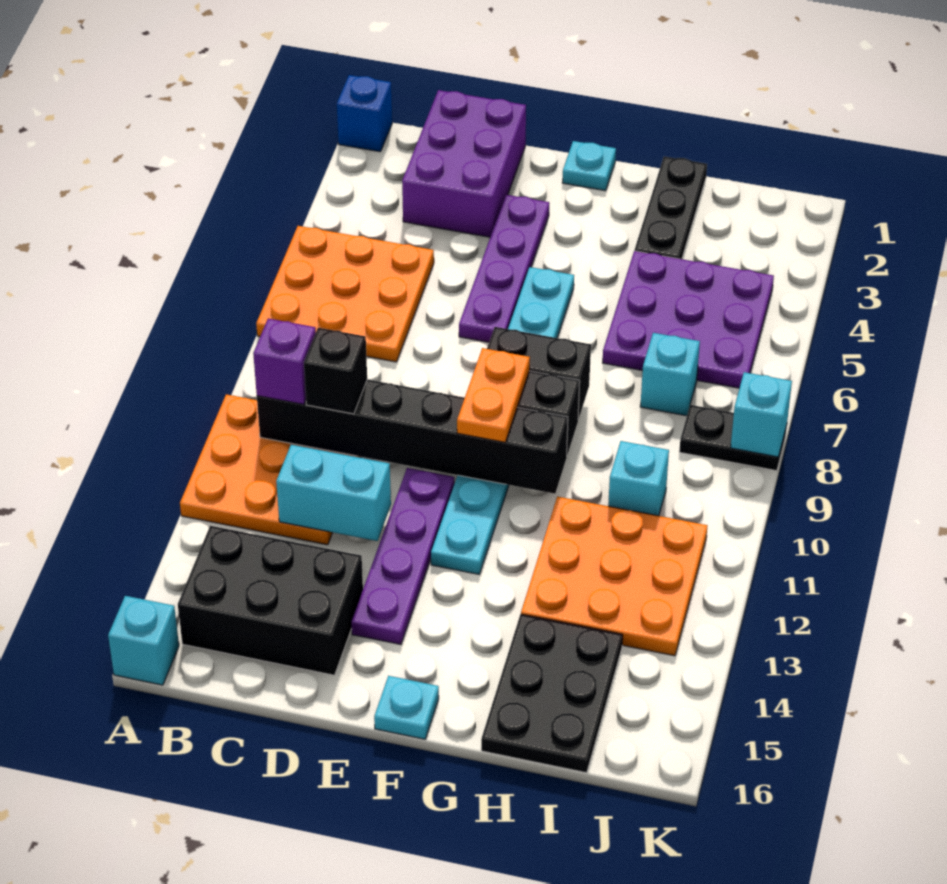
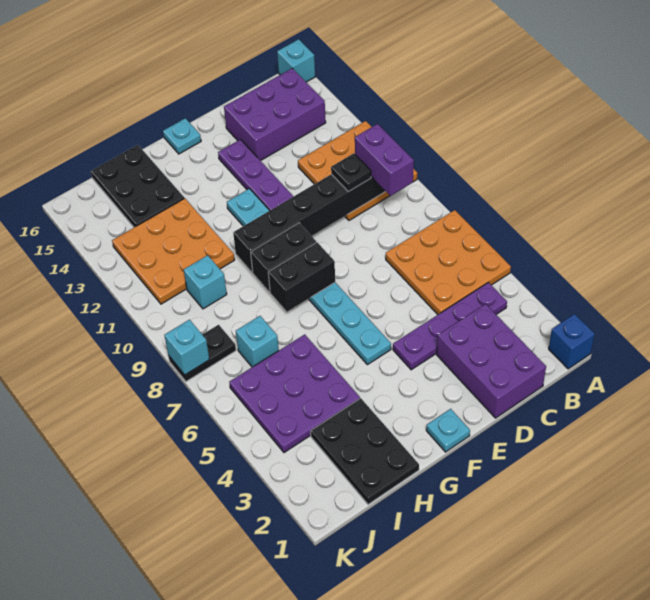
purple brick B10 level 3 -> purple brick B9:B10 level 3
black brick B14:D15 level 1 -> purple brick B14:D15 level 1
black brick C10 level 3 -> black plate C10 level 3
cyan brick C12:D12 level 2 -> none
purple plate E3:E6 level 1 -> purple plate B4:E4 level 1
orange plate F9:F10 level 3 -> none
black plate H1:H3 level 1 -> black plate H1:I3 level 1

